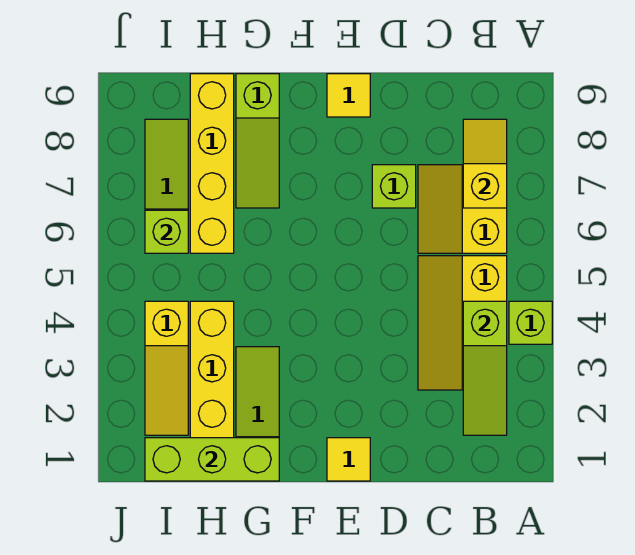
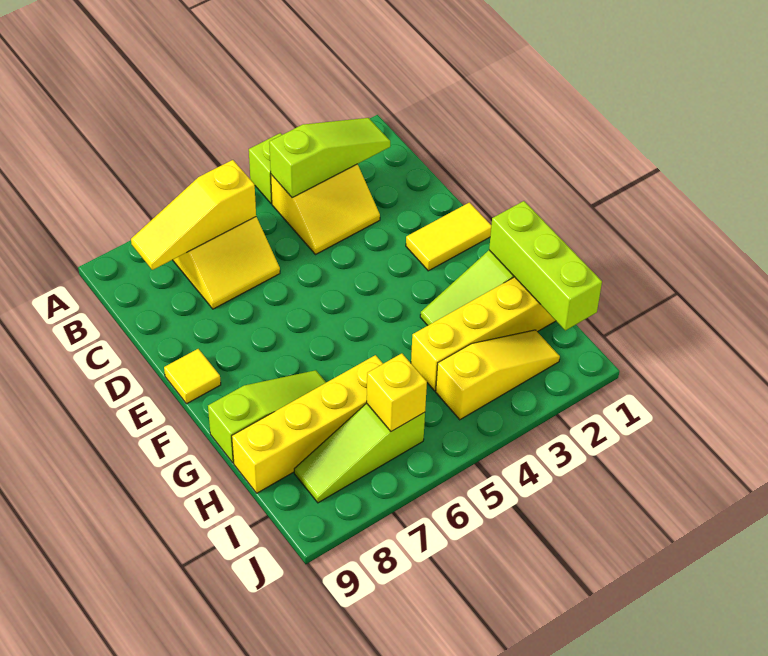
yellow slope B3:C5 level 1 top B -> yellow slope B3:C4 level 1 top B
yellow slope B7:B8 level 2 top 7 -> yellow slope B6:B8 level 2 top 6
lime brick D7 level 1 -> none
yellow tile E1 level 1 -> yellow tile E1:E2 level 1
lime brick I6 level 2 -> yellow brick I6 level 2

